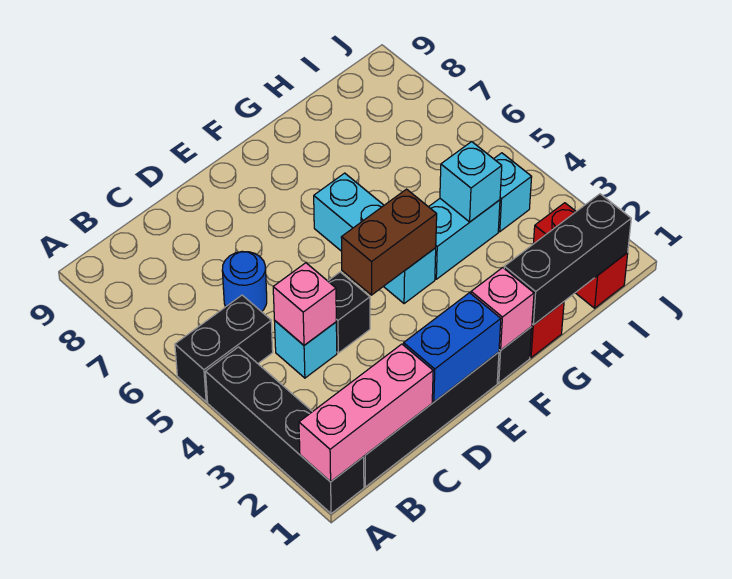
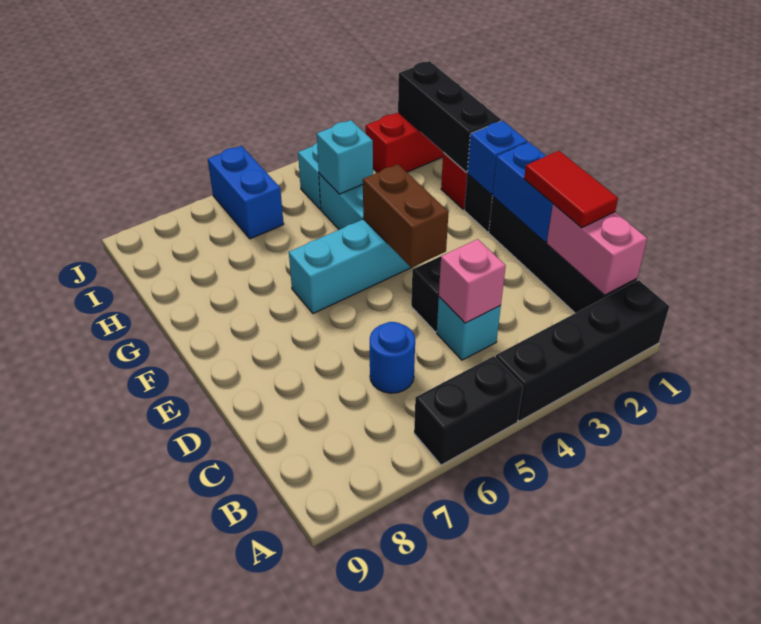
pink brick A1:C1 level 2 -> pink brick B1:C1 level 2
black brick A5:B5 level 1 -> black brick A5:A6 level 1
none -> red tile C1:D1 level 3
pink brick F1 level 2 -> blue brick F1 level 2
none -> blue brick I6:J6 level 1

